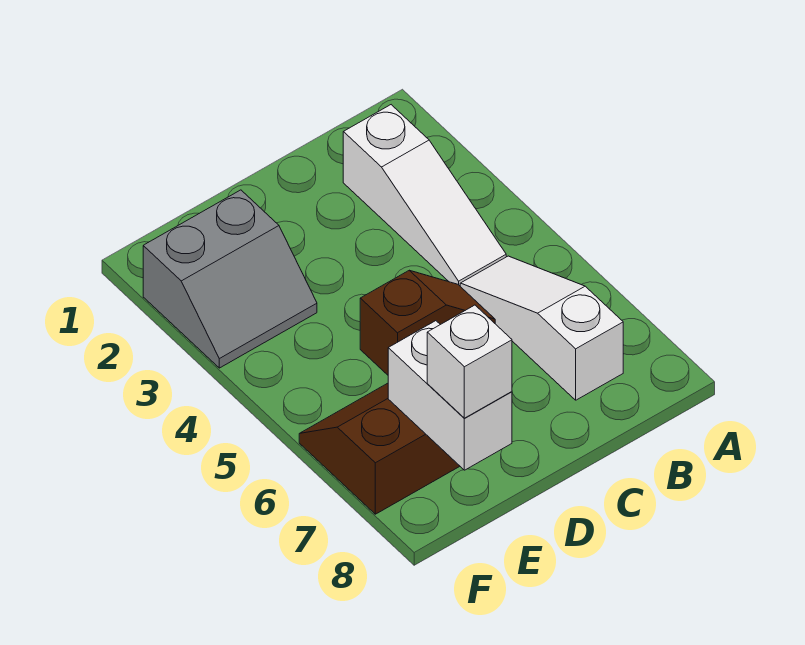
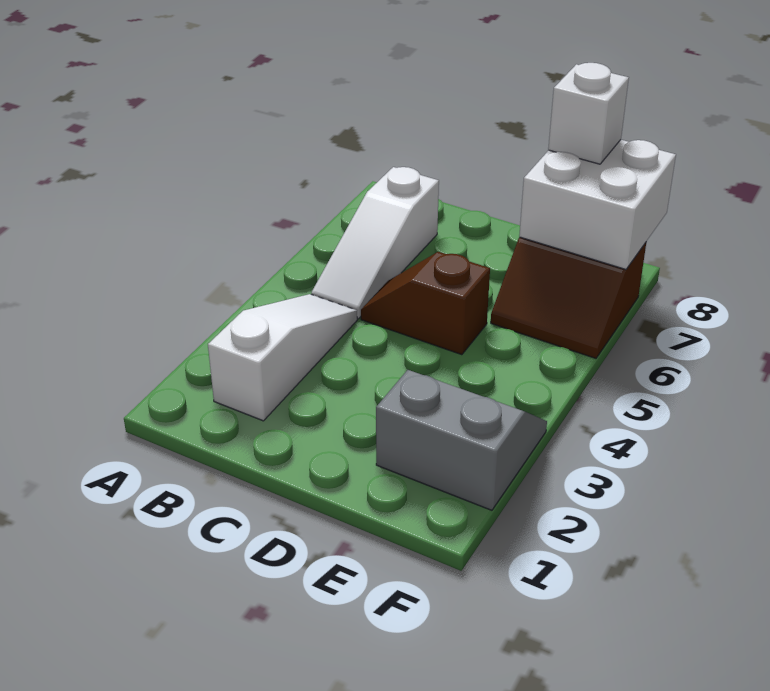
white brick E7:E8 level 2 -> white brick E7:F8 level 2

